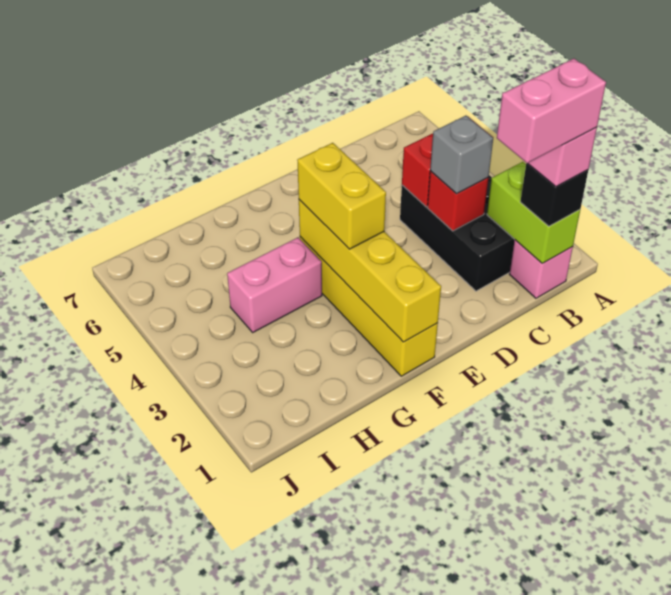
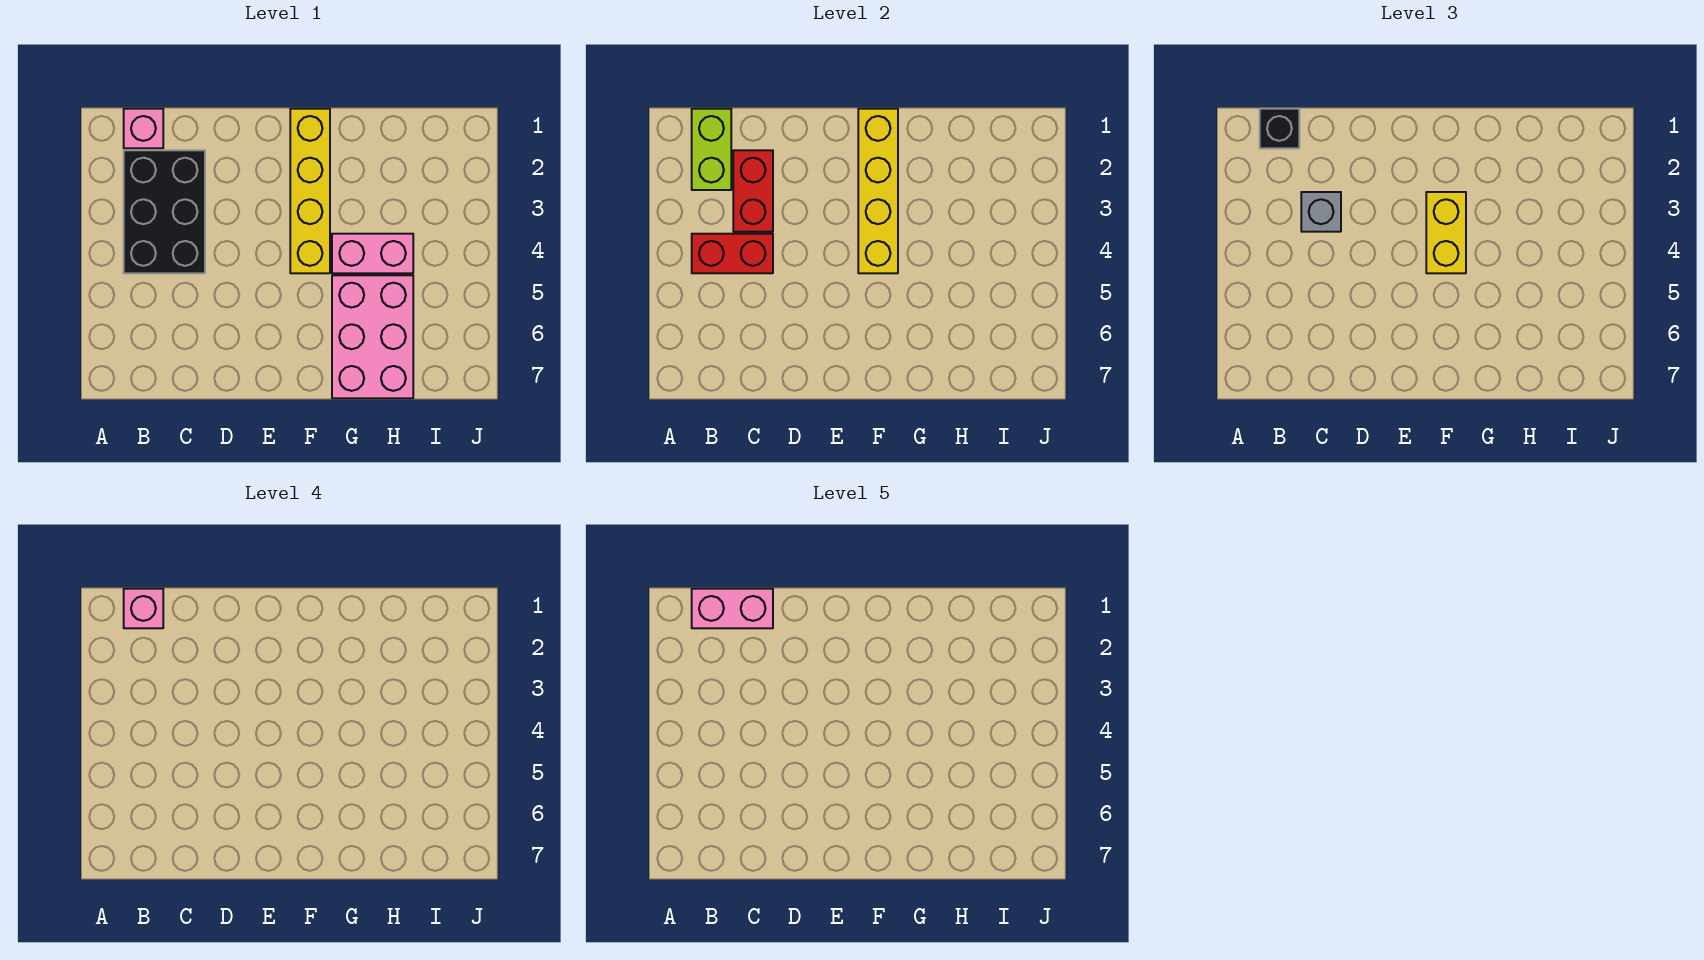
red brick C3 level 2 -> red brick C2:C3 level 2
none -> pink brick G5:H7 level 1

